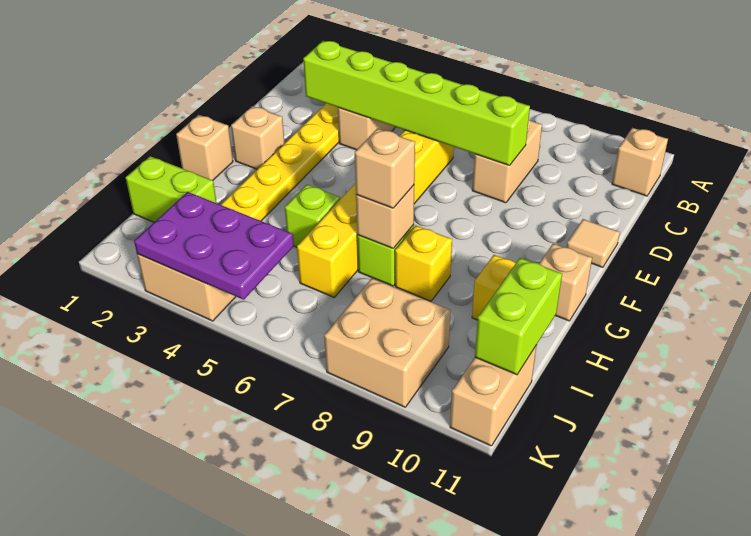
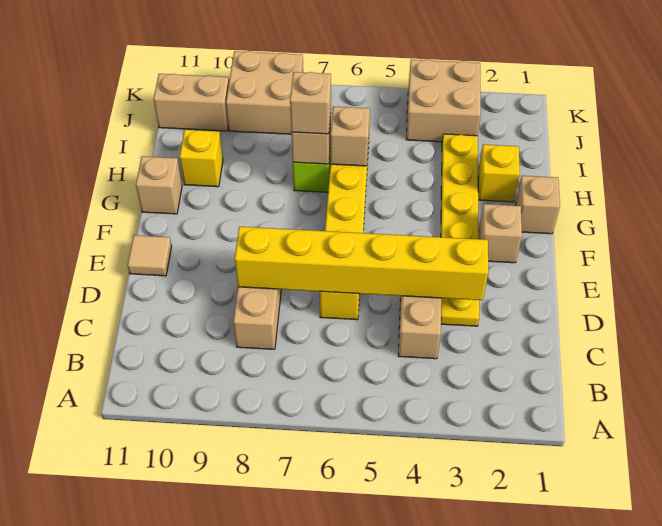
tan brick B11 level 1 -> tan brick H6 level 2
lime brick D3:D8 level 2 -> yellow brick D3:D8 level 2
lime brick H5 level 1 -> none
yellow brick H8 level 1 -> yellow brick H2 level 1
lime brick I1:I2 level 1 -> none
lime brick I11:J11 level 2 -> none
purple plate J3:K5 level 2 -> none
tan brick J11:K11 level 1 -> tan brick J10:J11 level 1

